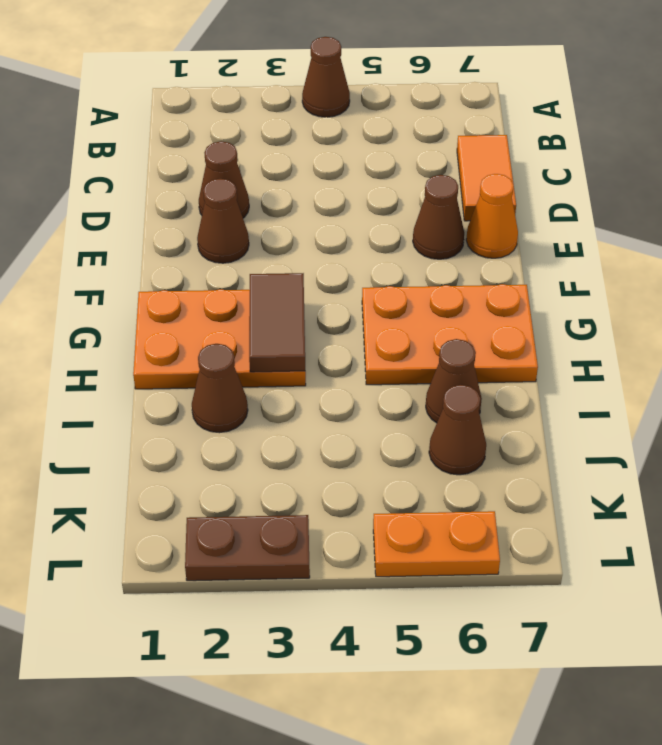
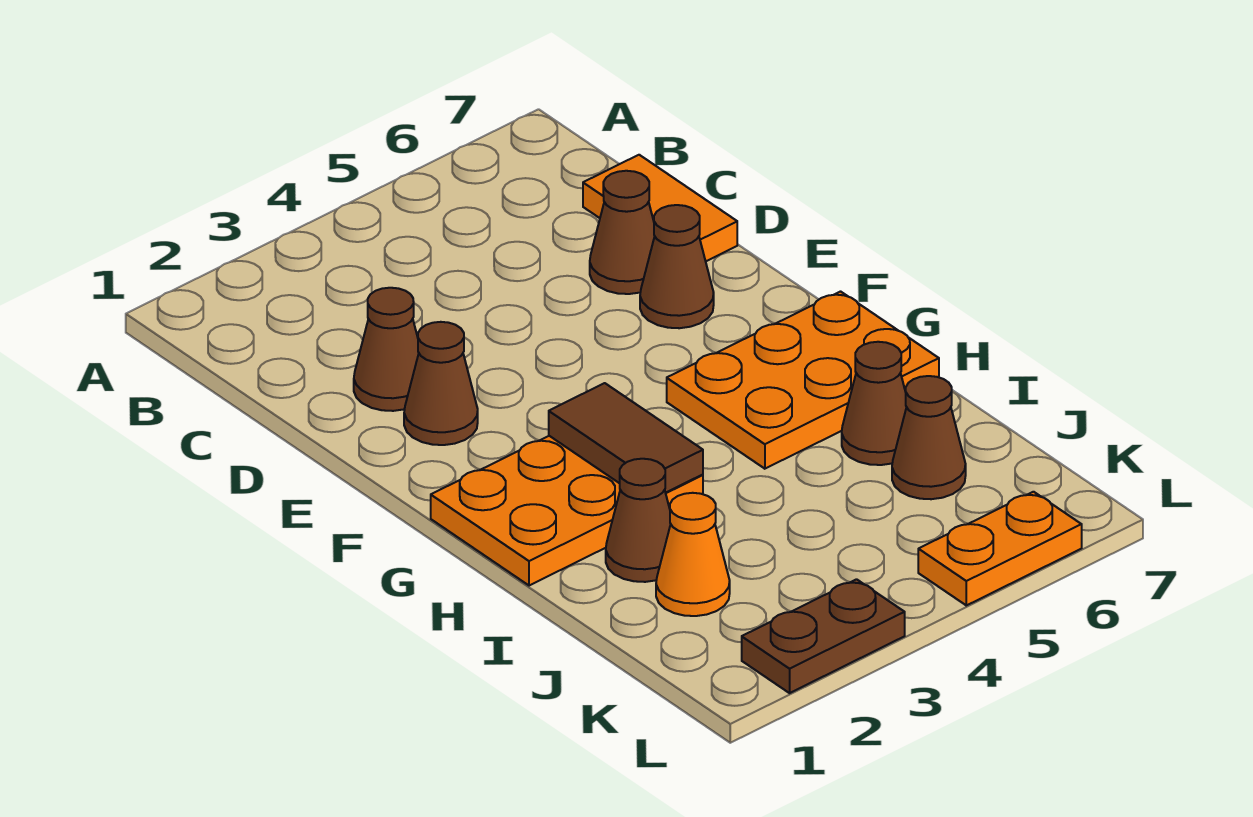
brown cone A4 level 1 -> brown cone D6 level 1
orange cone E7 level 1 -> orange cone J2 level 1

